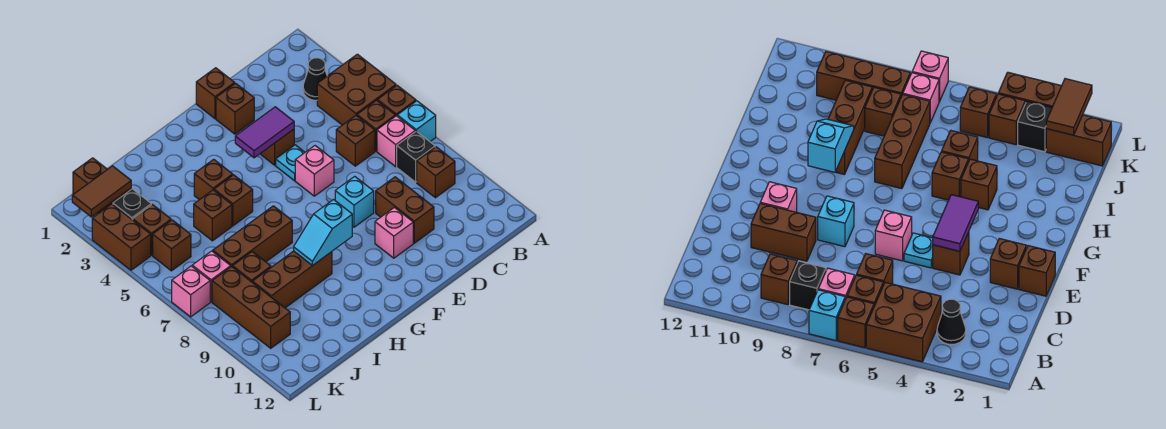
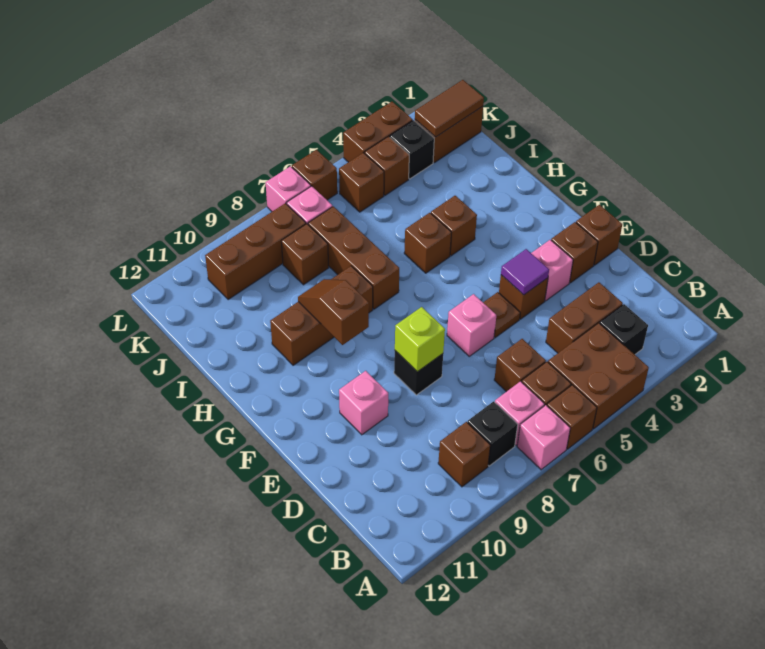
cyan brick A7 level 1 -> pink brick A7 level 1
black cone B3 level 1 -> black brick B3 level 1
brown brick D9:D10 level 1 -> brown brick C3:C4 level 1
none -> pink brick E3 level 1
purple tile E4:F4 level 2 -> purple tile E4 level 2
cyan plate E5 level 1 -> brown plate E5 level 1
cyan brick E8 level 1 -> black brick E8 level 1
none -> lime brick E8 level 2
cyan slope G9:H9 level 2 top G -> brown slope G9:H9 level 2 top G
brown brick H9:J9 level 1 -> brown brick H8:H10 level 1
brown brick I5 level 1 -> brown brick L6 level 1
brown tile K2:L2 level 2 -> brown tile K1:K2 level 2

